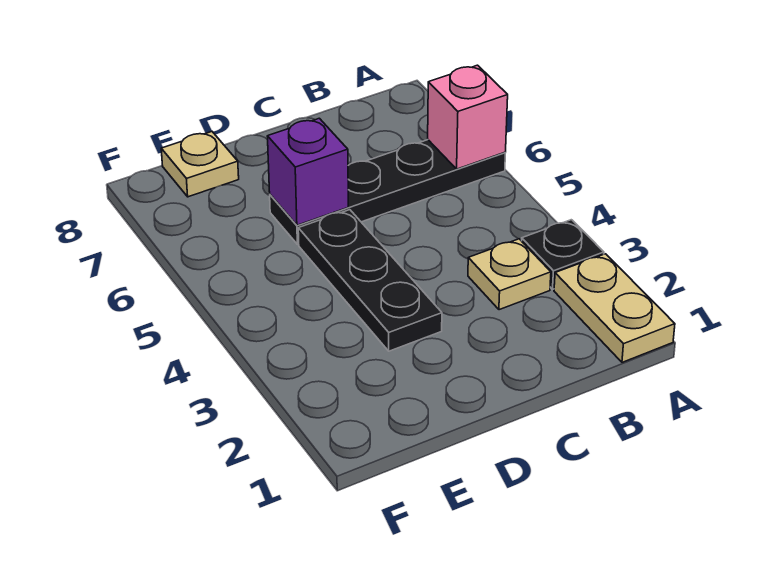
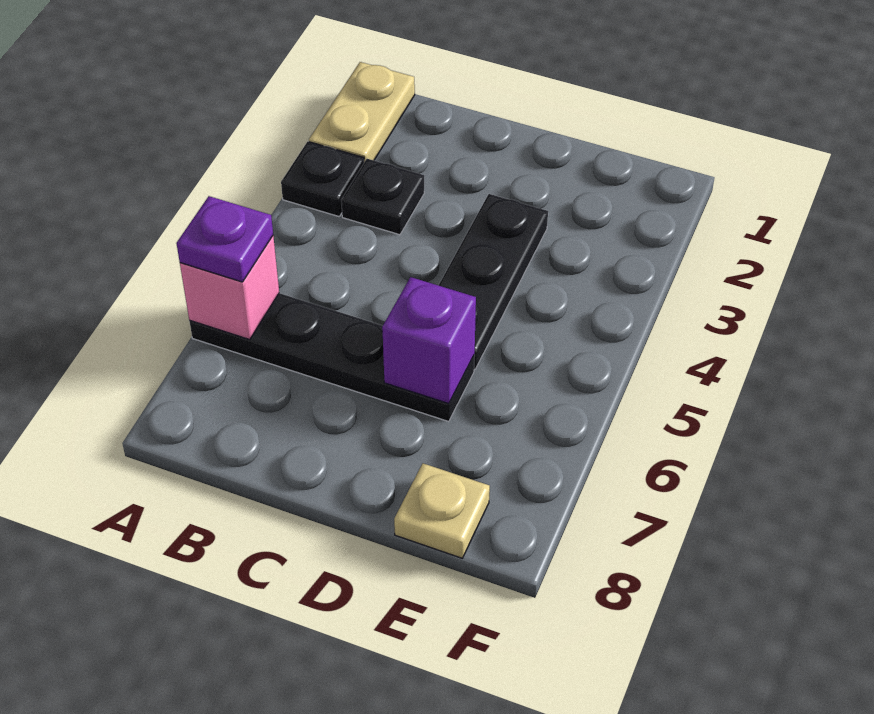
none -> purple plate A6 level 3
tan plate B3 level 1 -> black plate B3 level 1

